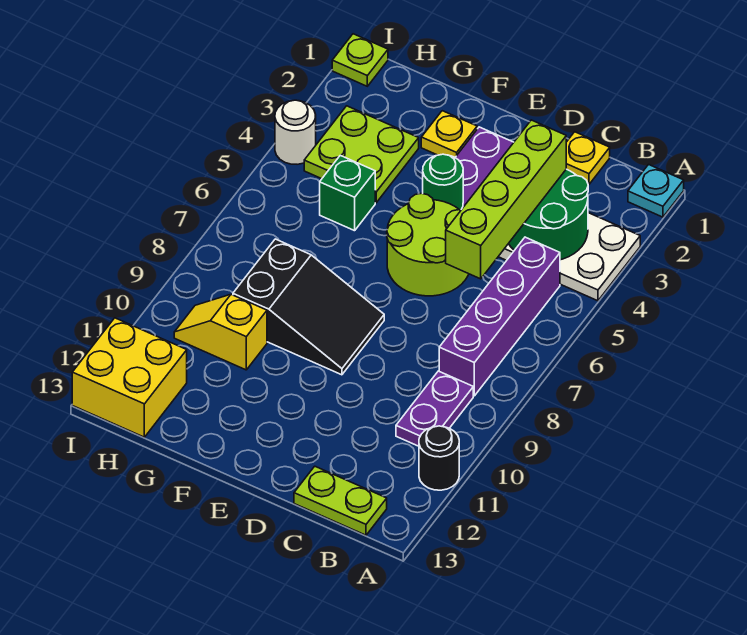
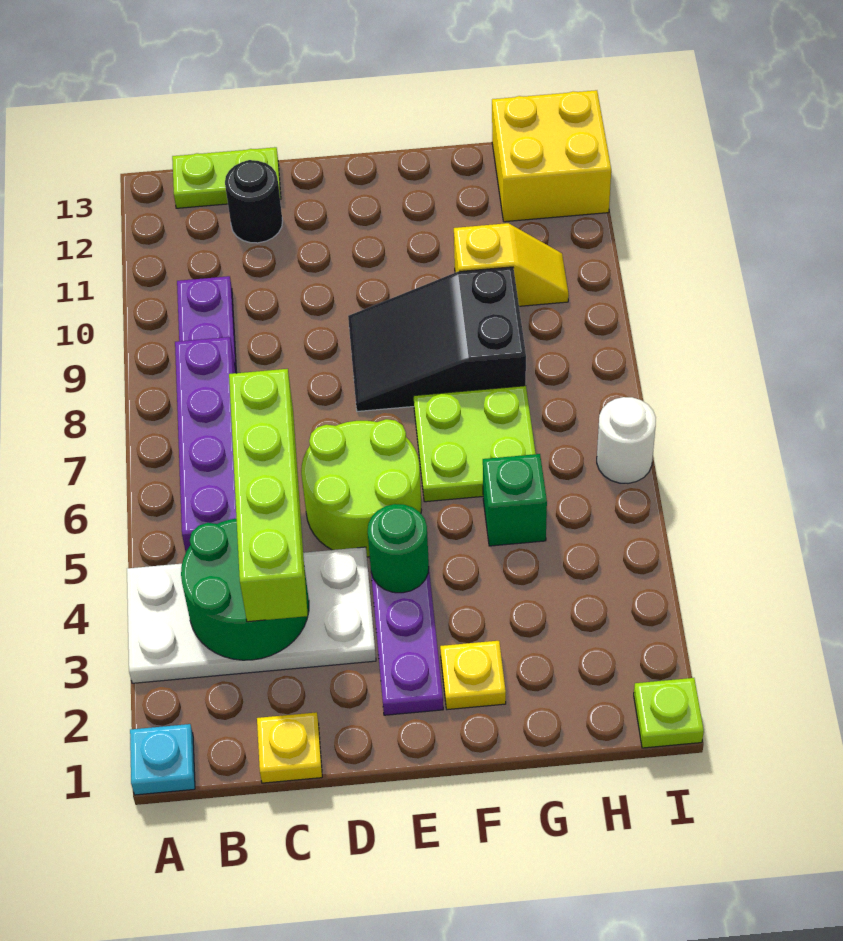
black round brick A11 level 1 -> black round brick C12 level 1
lime plate G3:H4 level 1 -> lime plate F6:G7 level 1
white round brick I4 level 1 -> white round brick I6 level 1

